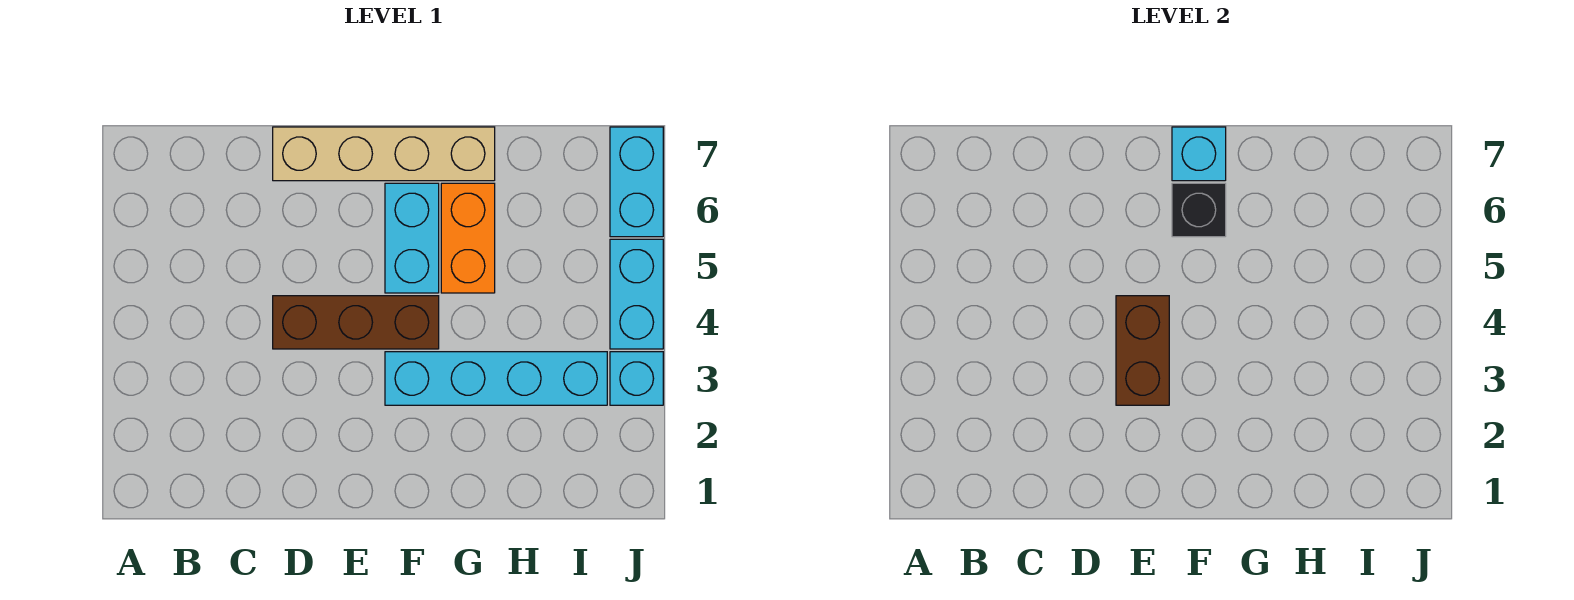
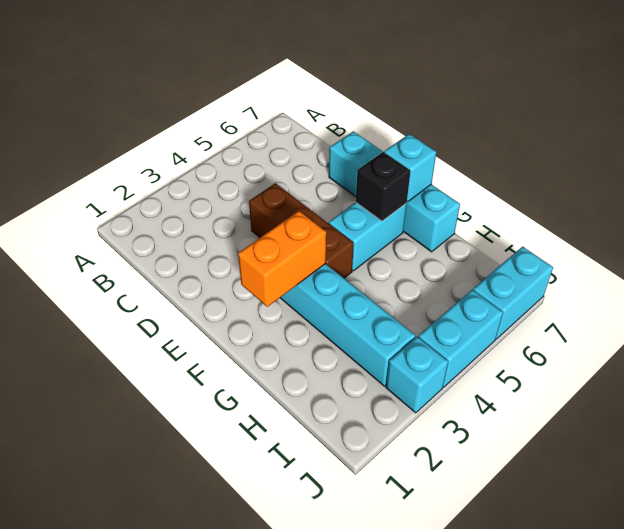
tan brick D7:G7 level 1 -> cyan brick D7:G7 level 1
brown brick E3:E4 level 2 -> none
orange brick G5:G6 level 1 -> orange brick F2:F3 level 2

